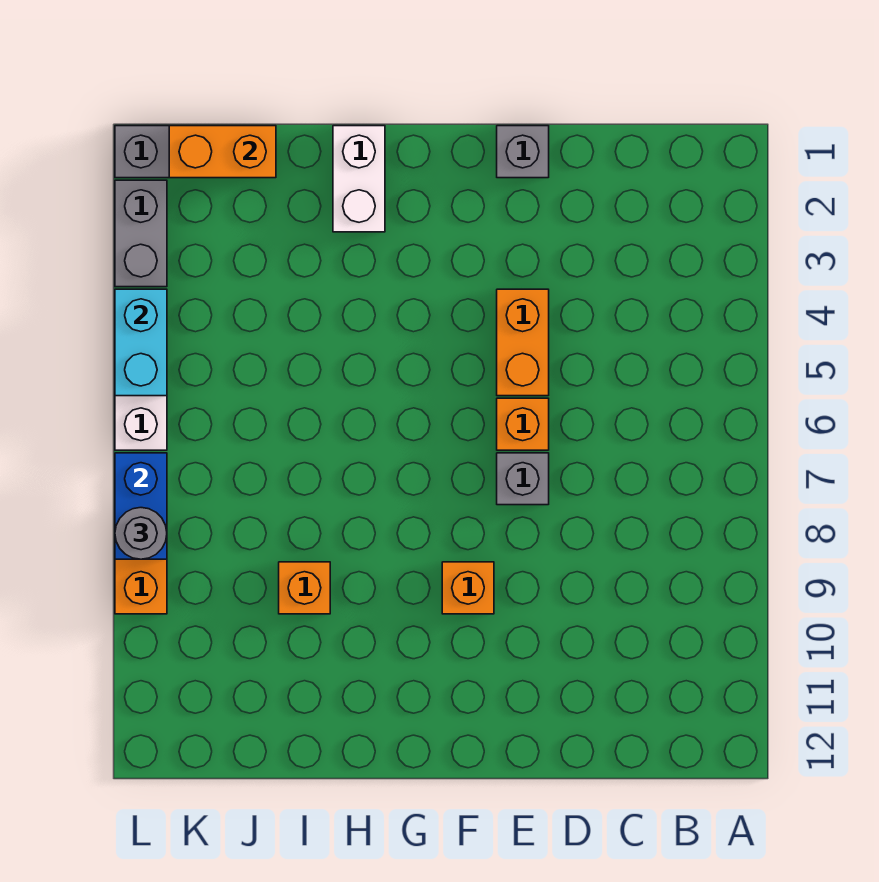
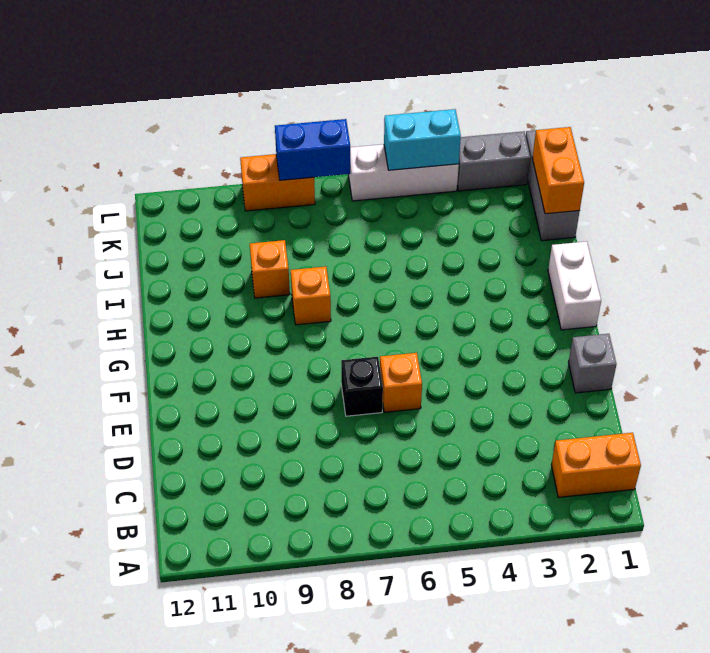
orange brick E4:E5 level 1 -> orange brick B1:B2 level 1
grey brick E7 level 1 -> black brick E7 level 1
orange brick F9 level 1 -> orange brick H8 level 1
white brick H1:H2 level 1 -> white brick G1:H1 level 1
grey round brick L8 level 3 -> none

